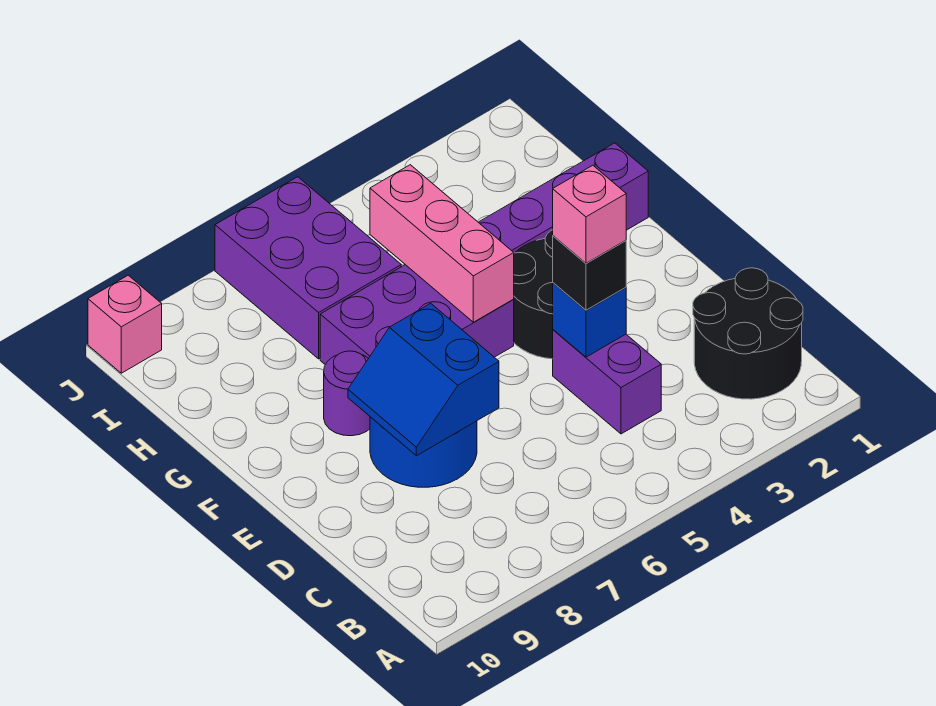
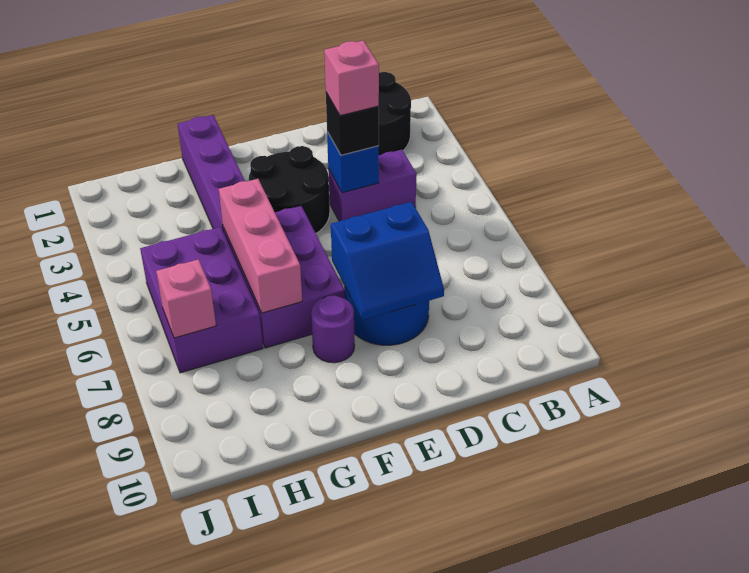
pink brick F5:H5 level 2 -> pink brick G5:G7 level 2
purple brick H6:J7 level 1 -> purple brick H5:I7 level 1
pink brick J10 level 1 -> pink brick I7 level 2

